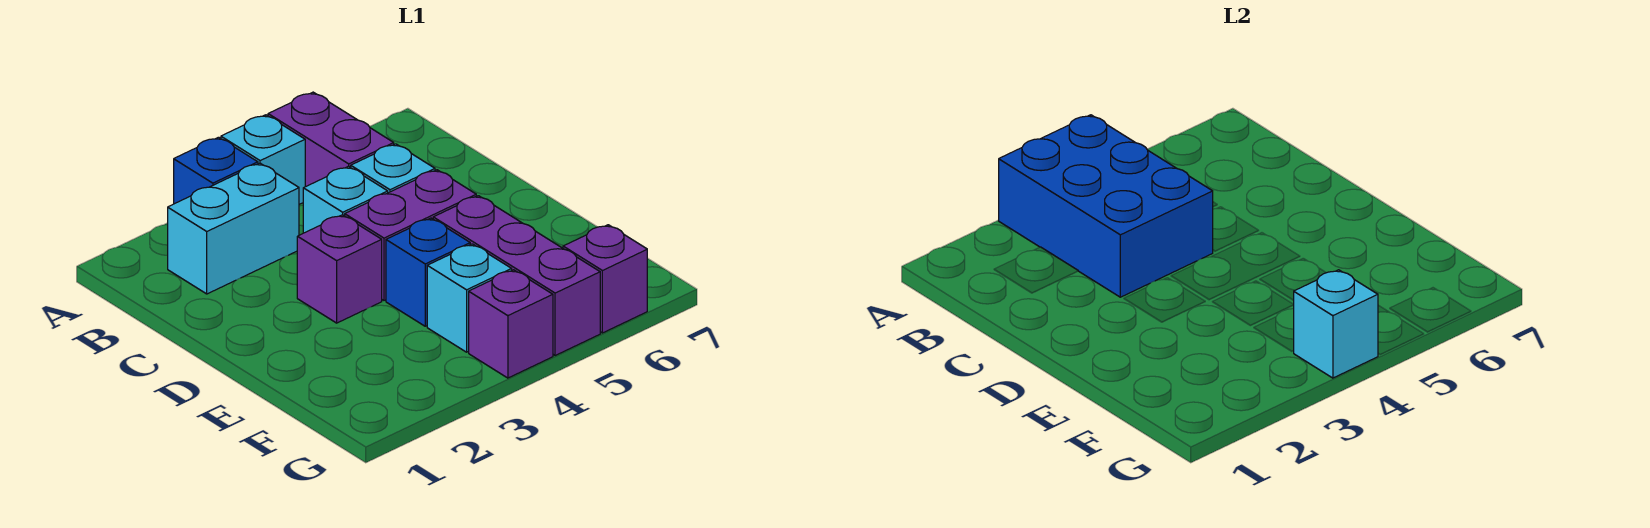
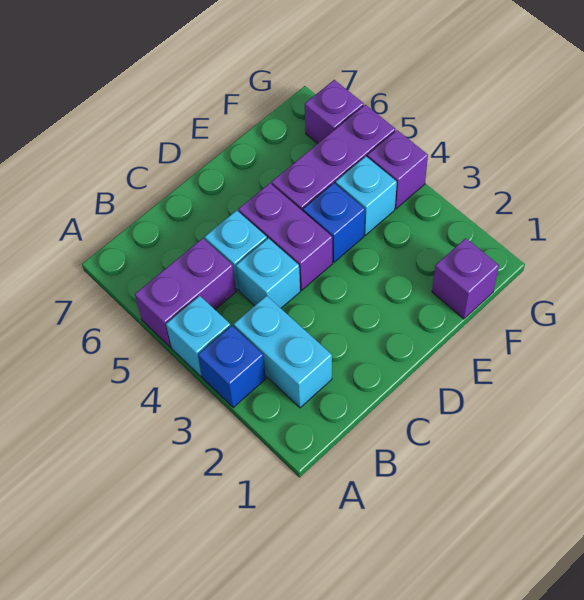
blue brick A3:C4 level 2 -> none
purple brick D3 level 1 -> purple brick F1 level 1
cyan brick G4 level 2 -> none

